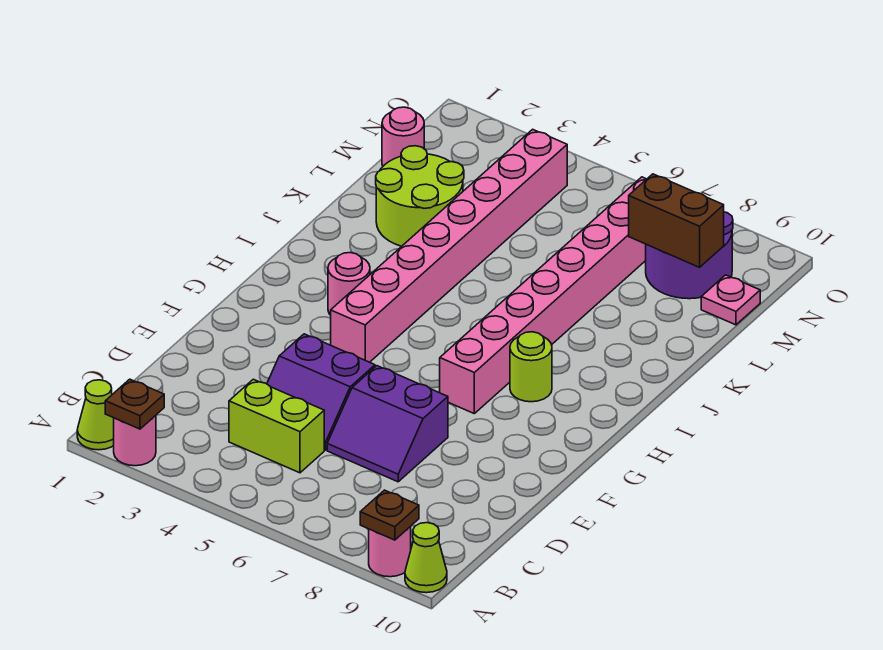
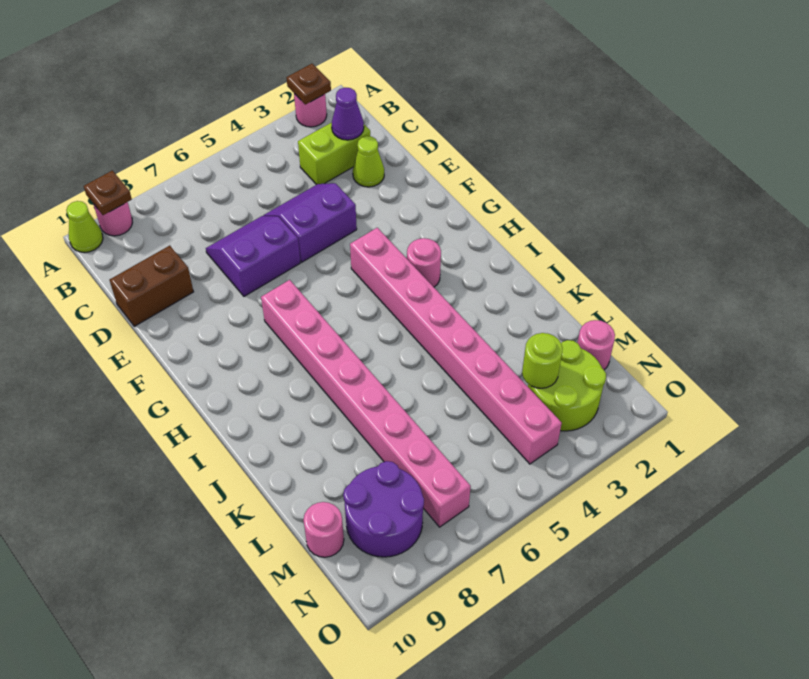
lime cone A1 level 1 -> lime cone D2 level 1
none -> purple cone C2 level 2
lime brick C4:C5 level 1 -> lime brick C2:C3 level 1
lime round brick H8 level 1 -> lime round brick M3 level 2
lime round brick K2:L3 level 1 -> lime round brick M2:N3 level 1
brown brick M8:M9 level 2 -> brown brick D9:D10 level 1
pink plate M10 level 1 -> pink round brick M10 level 1

